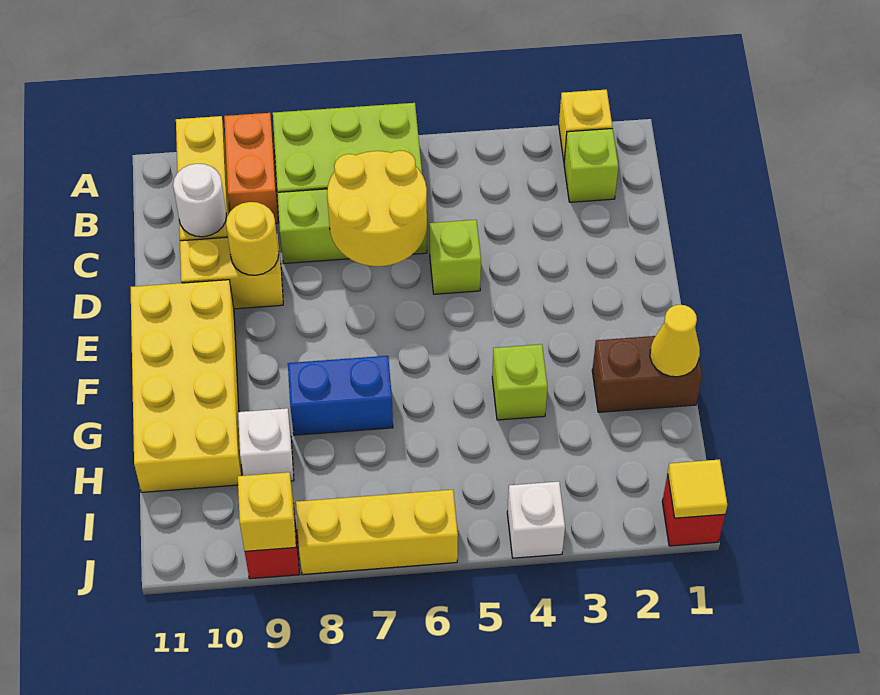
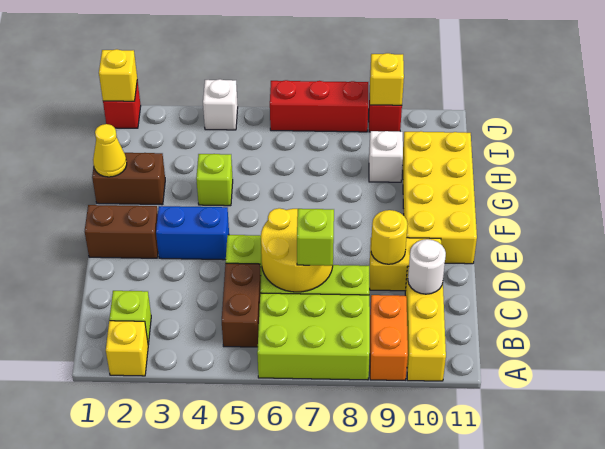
none -> brown brick B5:C5 level 1
none -> lime brick C7 level 3
none -> brown brick E1:E2 level 1
blue brick G7:G8 level 1 -> blue brick E3:E4 level 1
yellow tile J1 level 2 -> yellow brick J1 level 2
yellow brick J6:J8 level 1 -> red brick J6:J8 level 1

